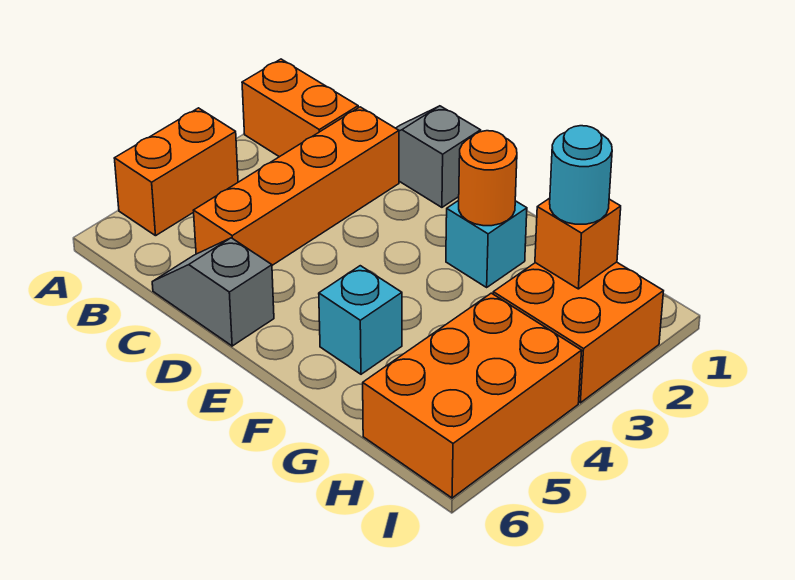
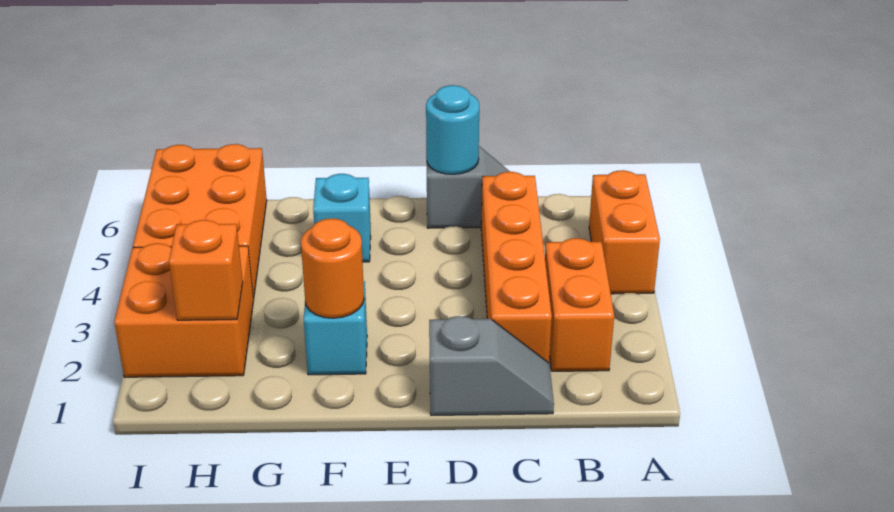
orange brick A2:B2 level 1 -> orange brick B2:B3 level 1
cyan round brick H2 level 3 -> cyan round brick D6 level 2

